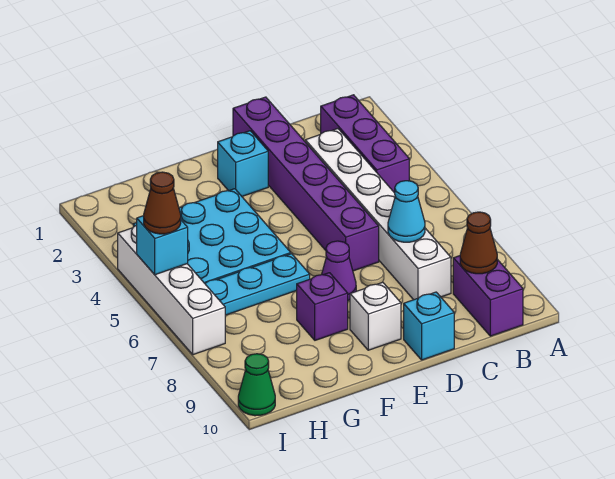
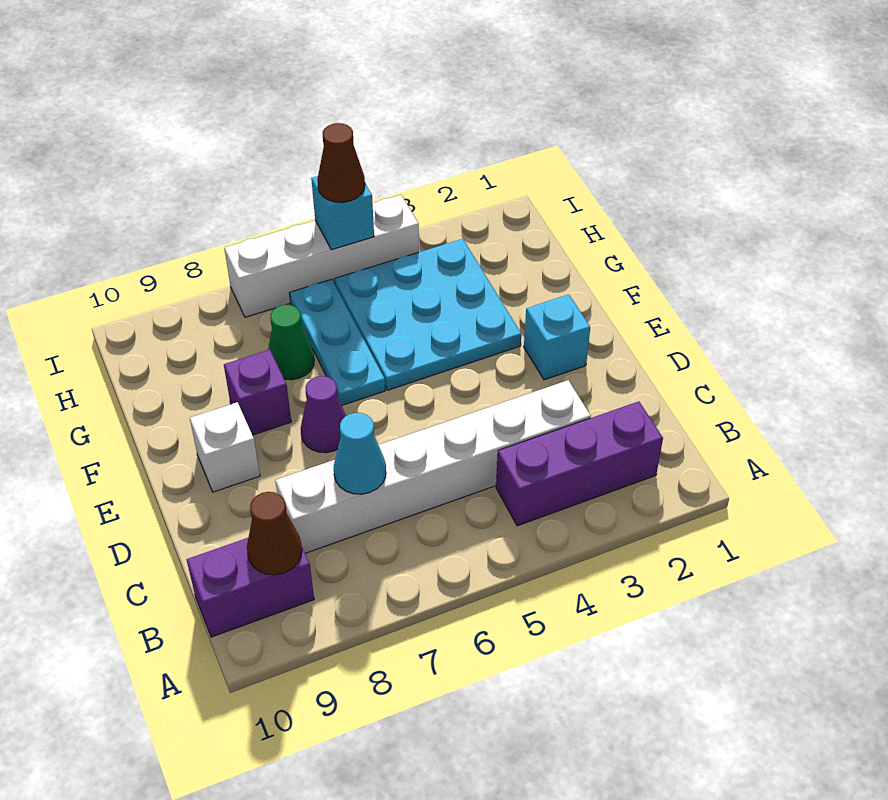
purple brick D1:D6 level 1 -> none
cyan brick D10 level 1 -> none
green cone I10 level 1 -> green cone G7 level 1

